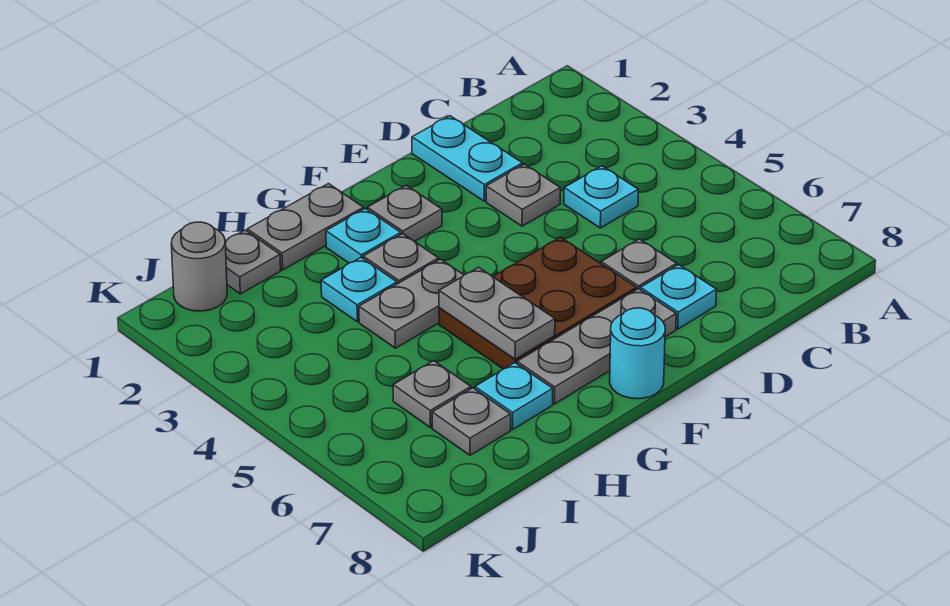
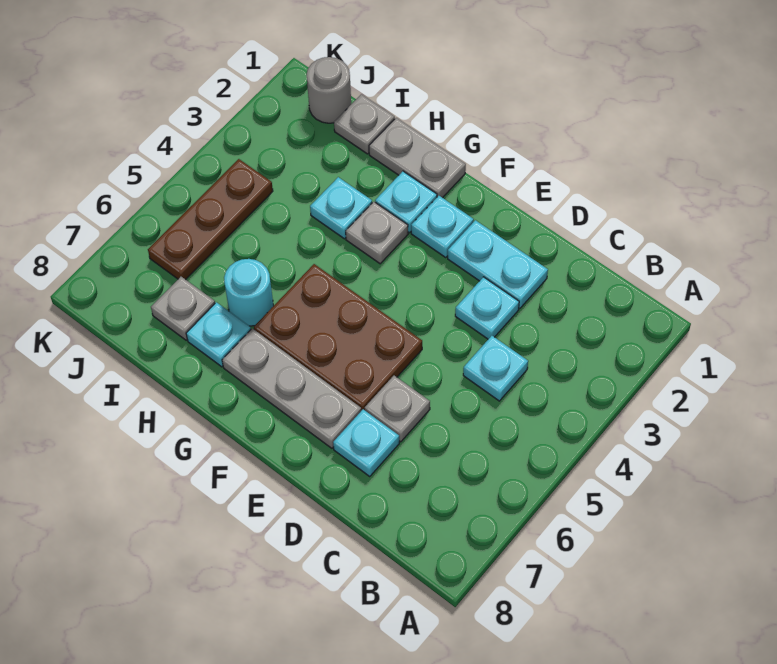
cyan plate D1:D2 level 1 -> cyan plate D2:E2 level 1
grey plate D3 level 1 -> cyan plate D3 level 1
grey plate F2 level 1 -> cyan plate F2 level 1
cyan round brick F8 level 1 -> cyan round brick H6 level 1
grey plate G4:H4 level 1 -> none
grey plate G5:G6 level 2 -> none
grey plate I6 level 1 -> none
none -> brown plate J4:J6 level 1

